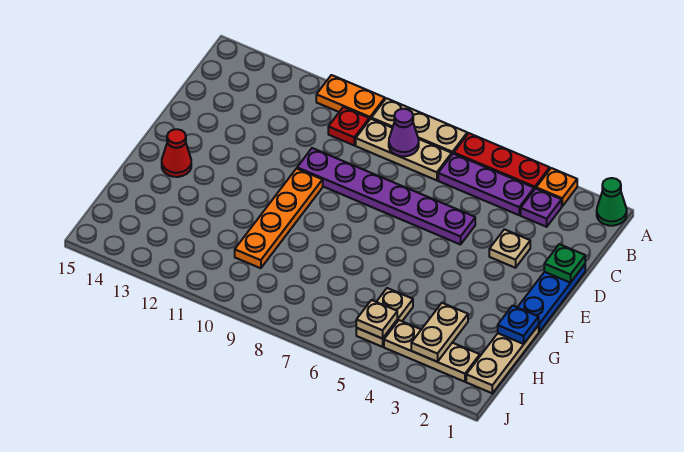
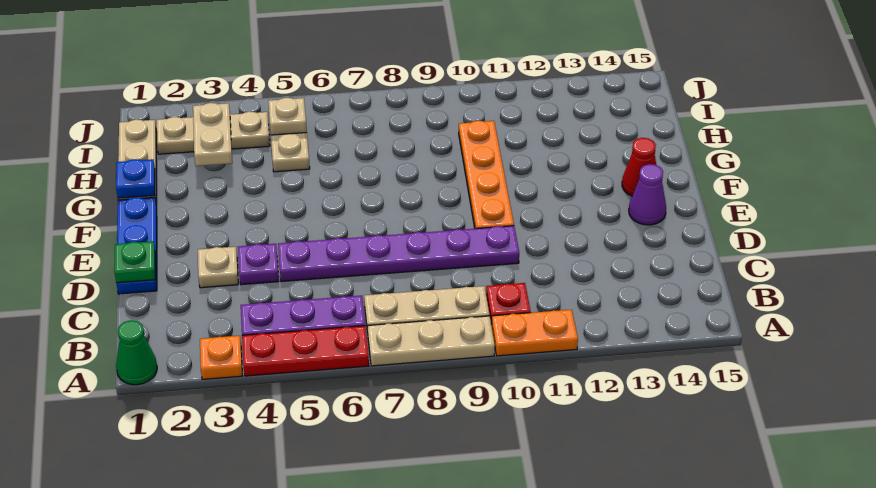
purple plate B3 level 1 -> purple plate D4 level 1
purple cone B8 level 2 -> purple cone E14 level 1

